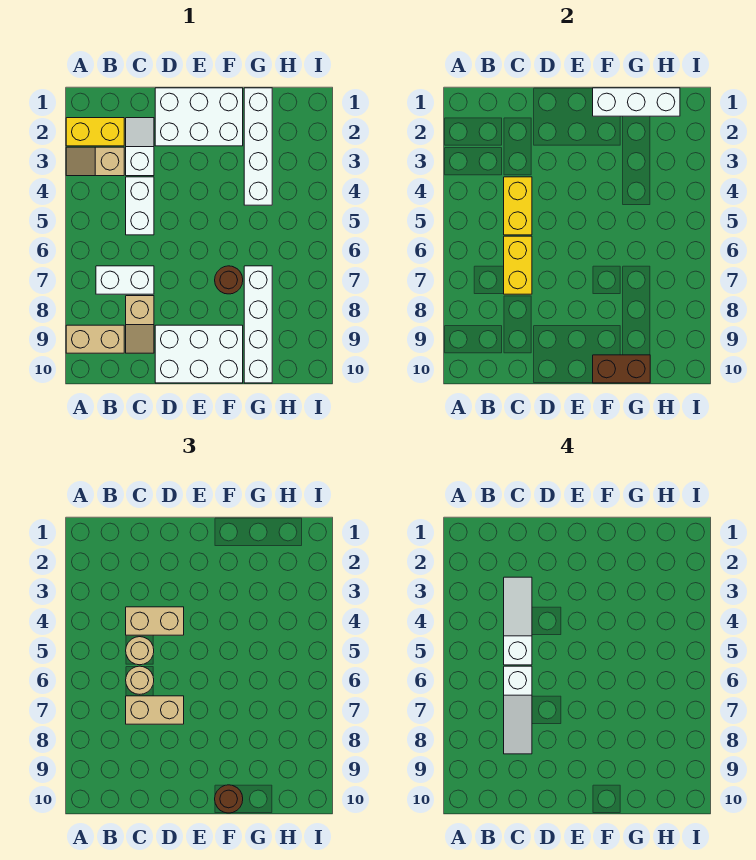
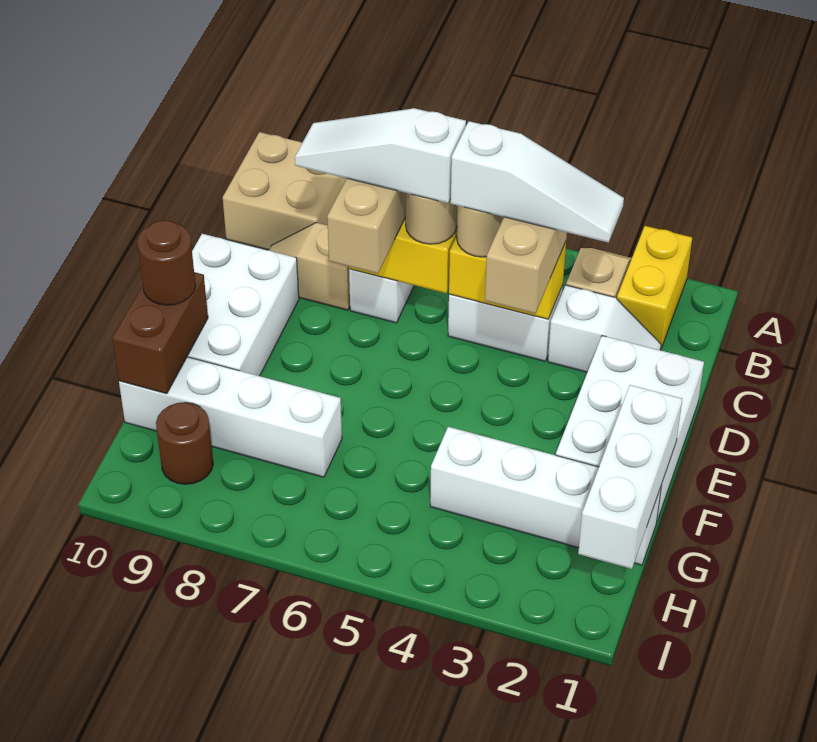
tan brick A9:B9 level 1 -> tan brick A9:B10 level 1
brown round brick F7 level 1 -> brown round brick H9 level 1

